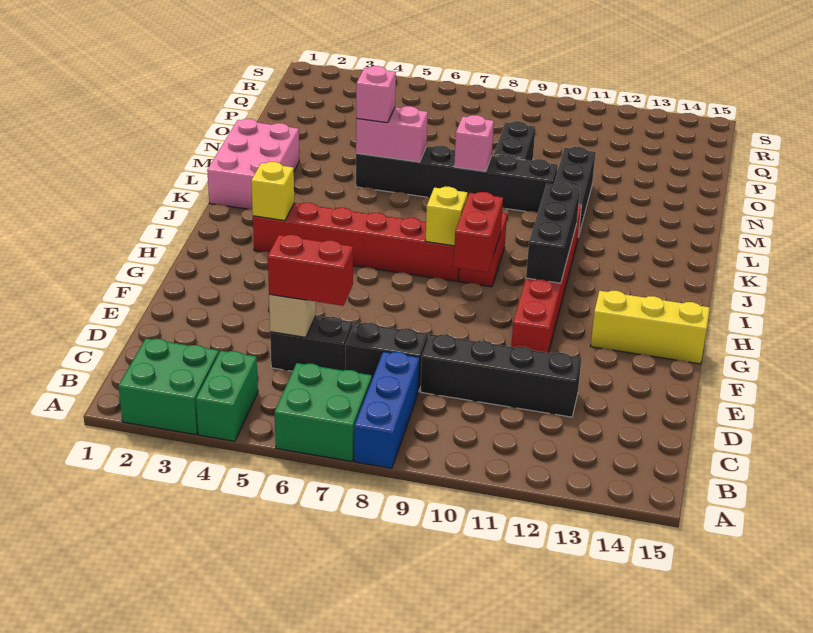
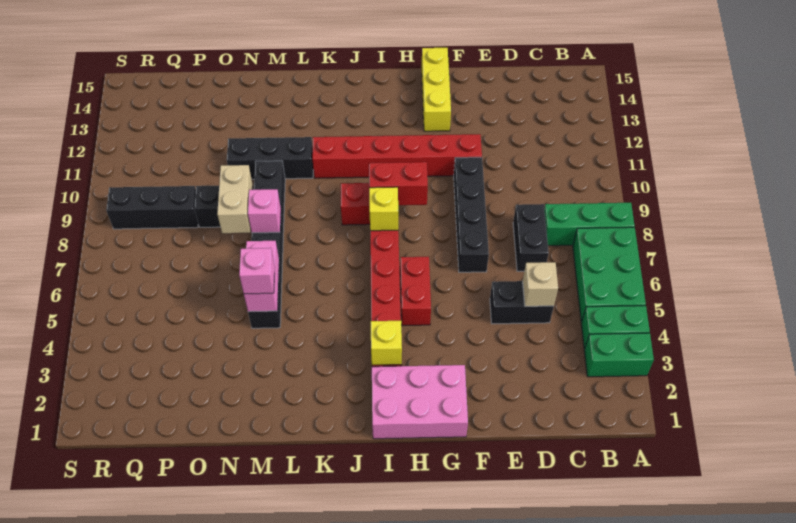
green brick A2:B3 level 1 -> green brick A3:B3 level 1
green brick A6:B7 level 1 -> green brick A5:B7 level 1
blue brick A8:C8 level 1 -> green brick A8:C8 level 1
black brick D5:D6 level 1 -> black brick D5:E5 level 1
red brick D5:D6 level 3 -> red brick H5:H6 level 1
black brick D9:D12 level 1 -> black brick F7:F10 level 1
black brick H11:J11 level 2 -> black brick P9:R9 level 1
pink brick K1:M2 level 1 -> pink brick G1:I2 level 1
none -> tan brick N8:N9 level 2

